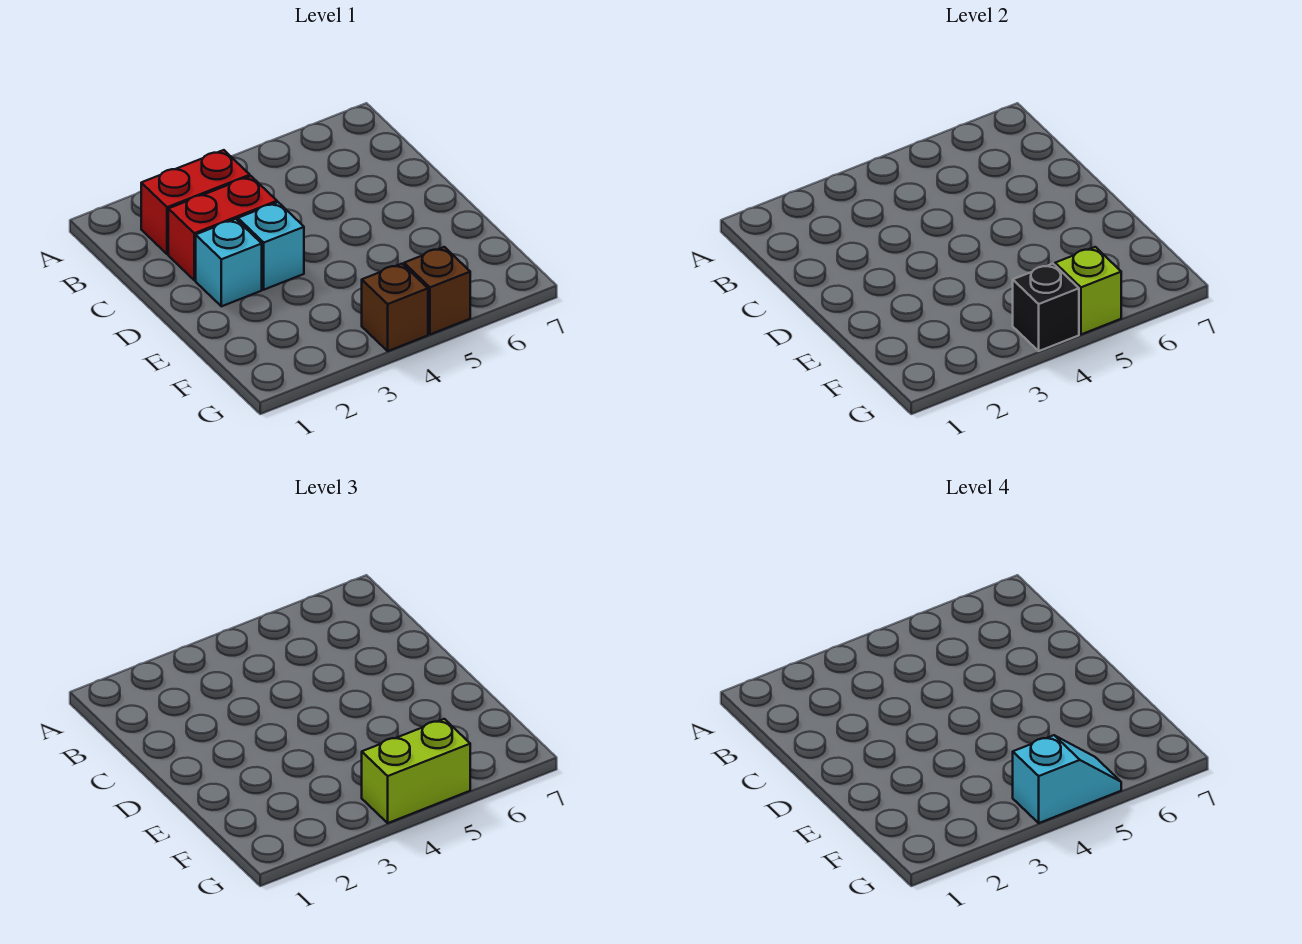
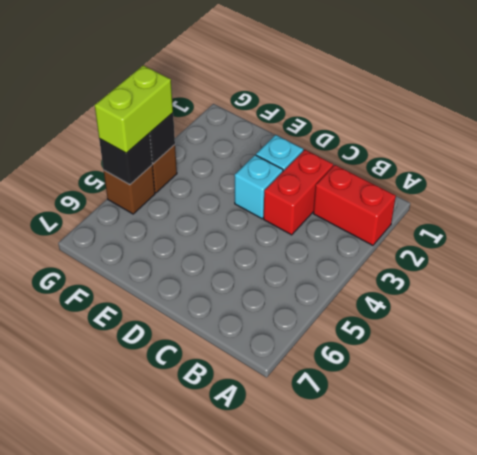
red brick B2:B3 level 1 -> red brick A2:B2 level 1
cyan slope G4:G5 level 4 top 4 -> none
lime brick G5 level 2 -> black brick G5 level 2

